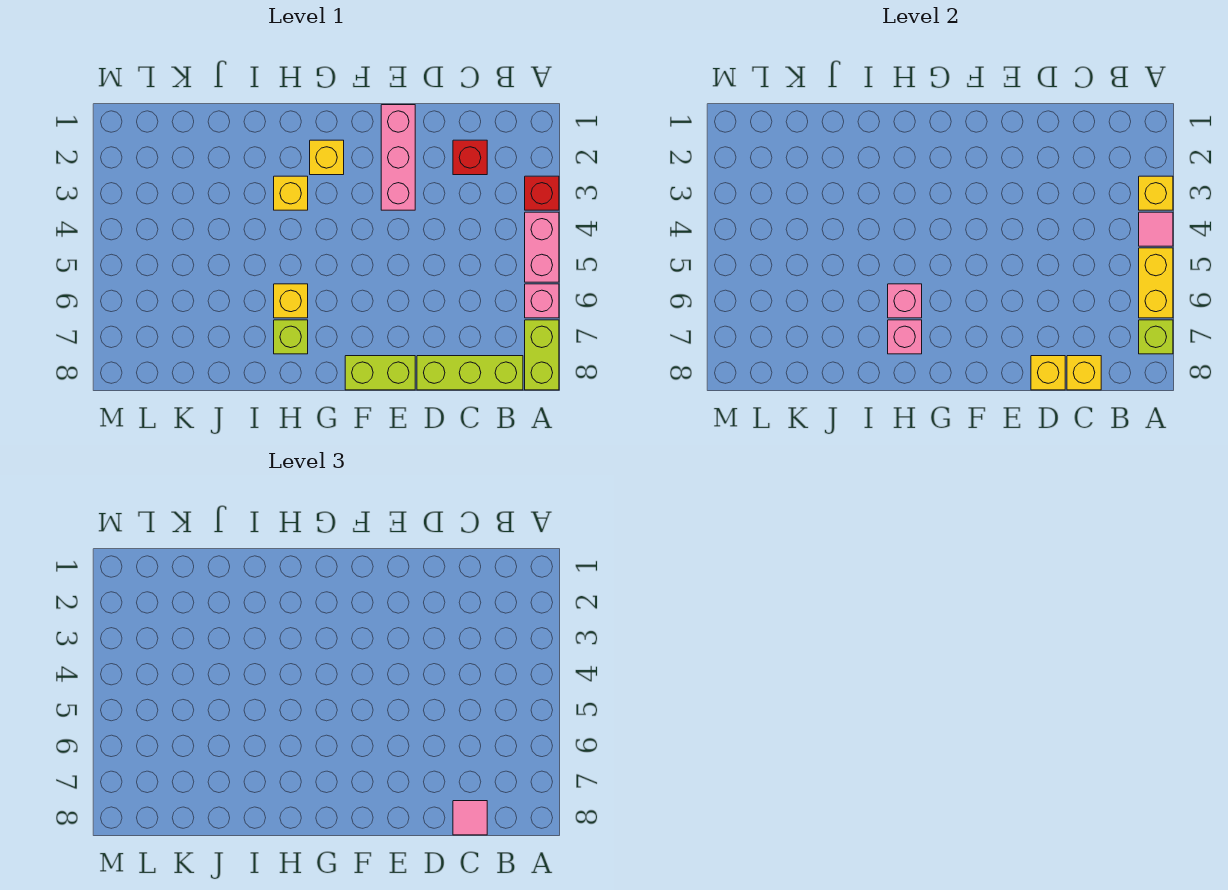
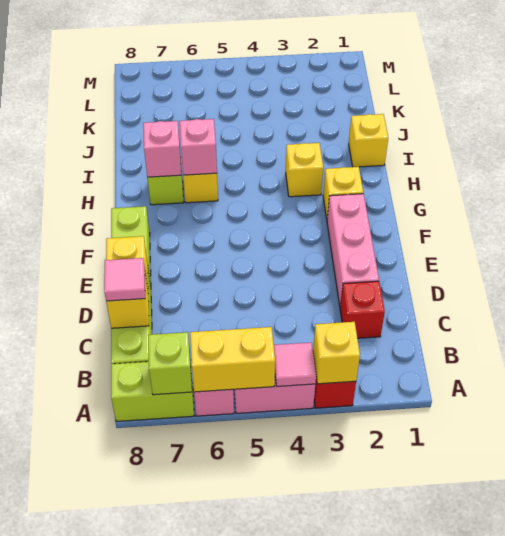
pink brick E1:E3 level 1 -> pink brick D2:F2 level 1
none -> yellow brick I1 level 1

